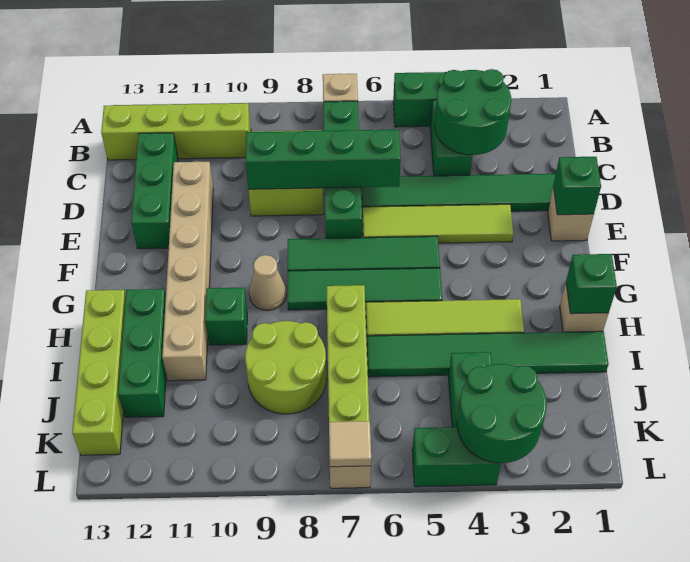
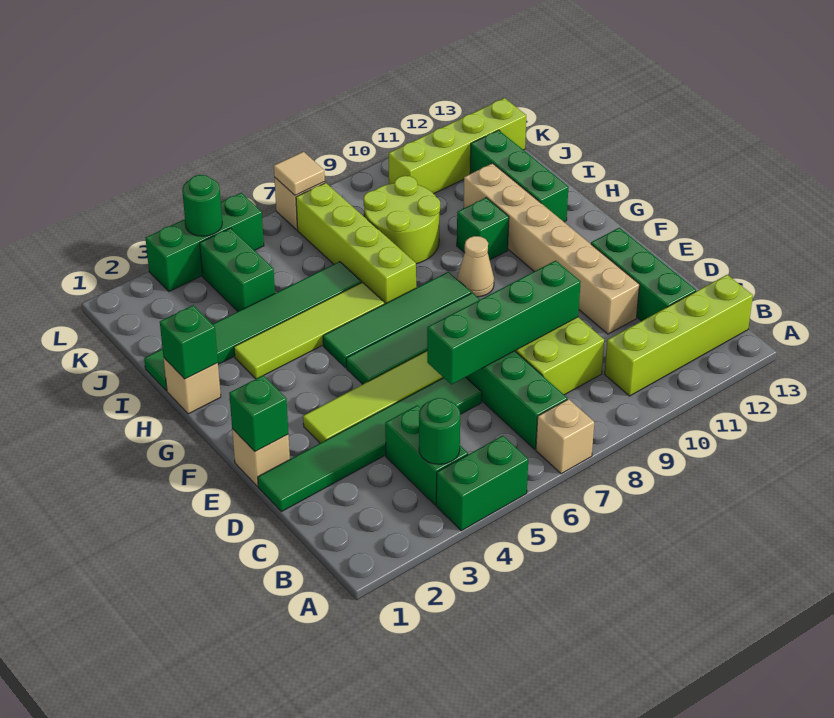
green round brick B3:C4 level 2 -> green round brick B4 level 2
lime brick H13:K13 level 1 -> lime brick K10:K13 level 1
green round brick K3:L4 level 2 -> green round brick L4 level 2
green brick L4:L5 level 1 -> green brick L3:L5 level 1

